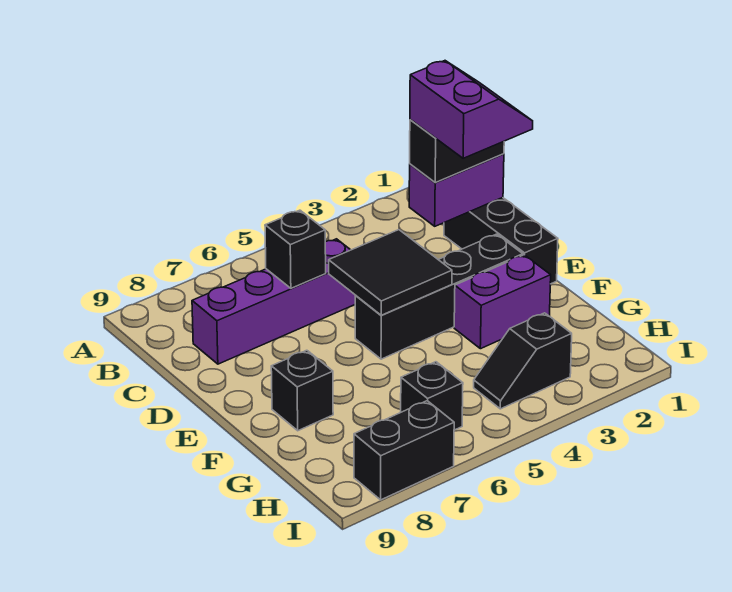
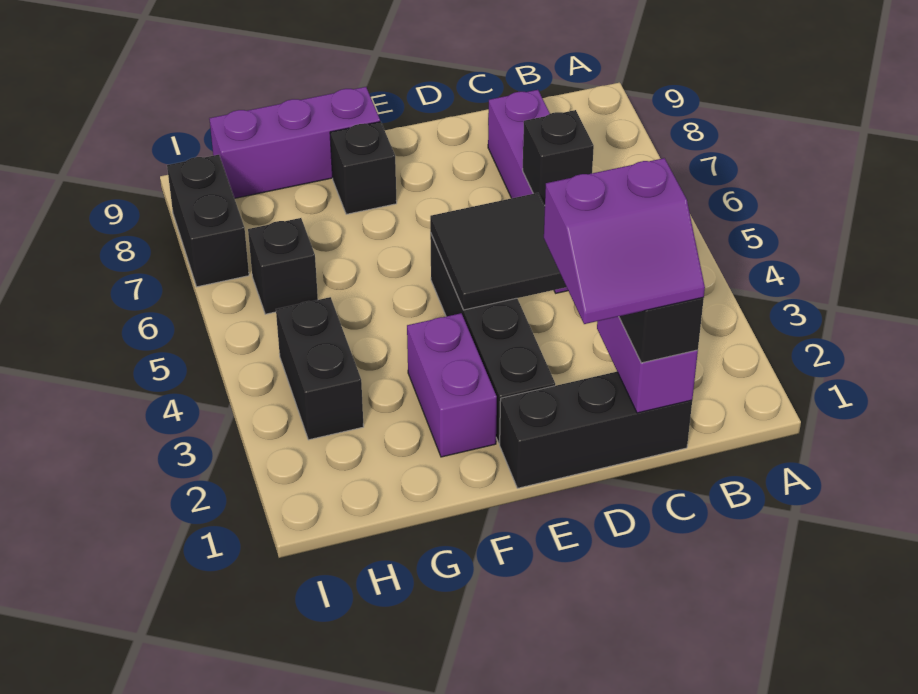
none -> purple brick F9:H9 level 1
black slope H3:H4 level 1 top 3 -> black brick H3:H4 level 1

